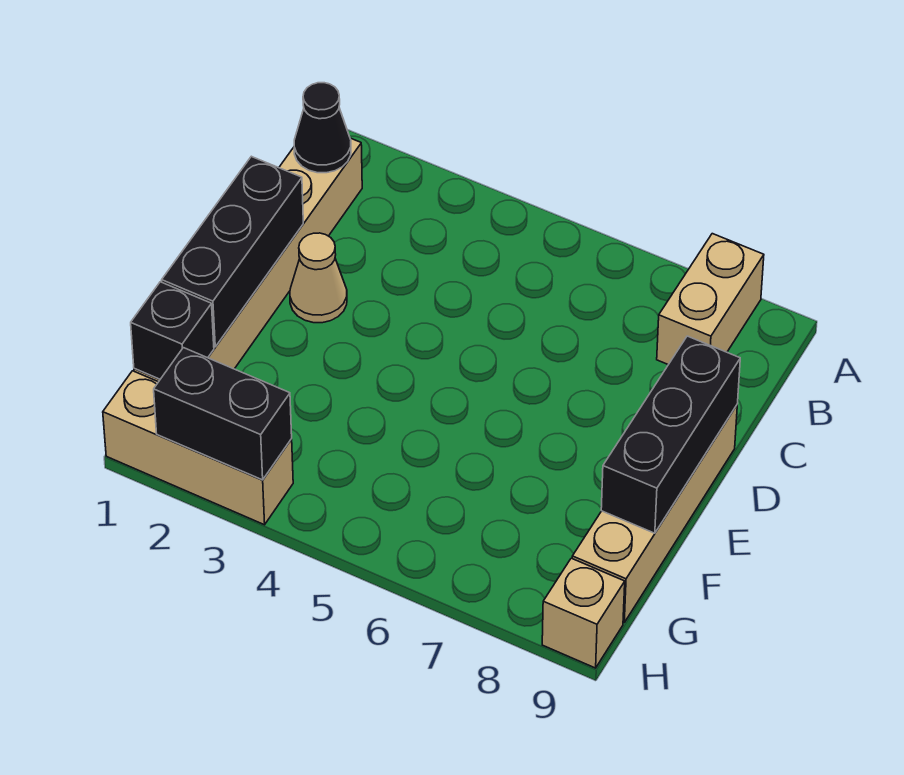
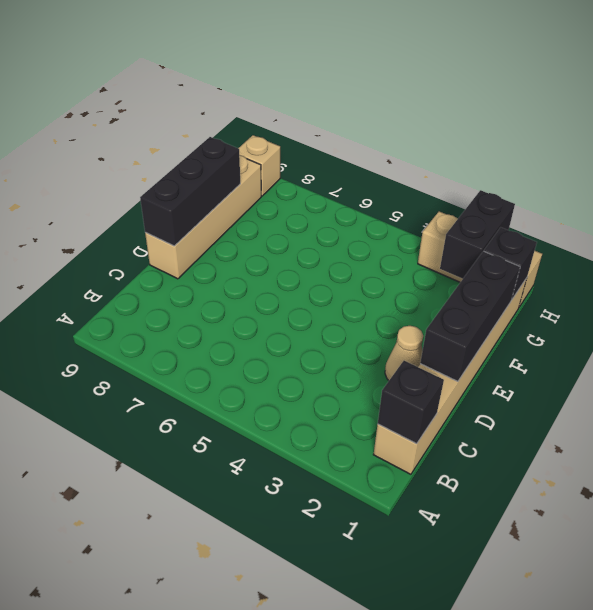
tan brick A8:B8 level 1 -> none
black cone B1 level 2 -> black brick B1 level 2
black brick H2:H3 level 2 -> black brick G2:H2 level 2

